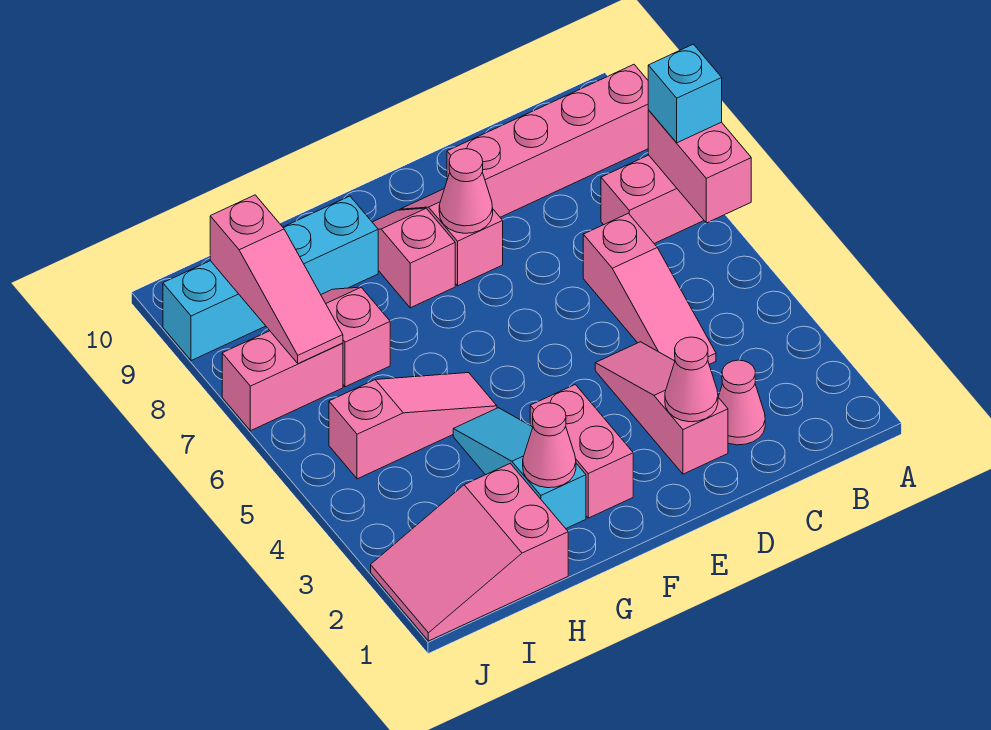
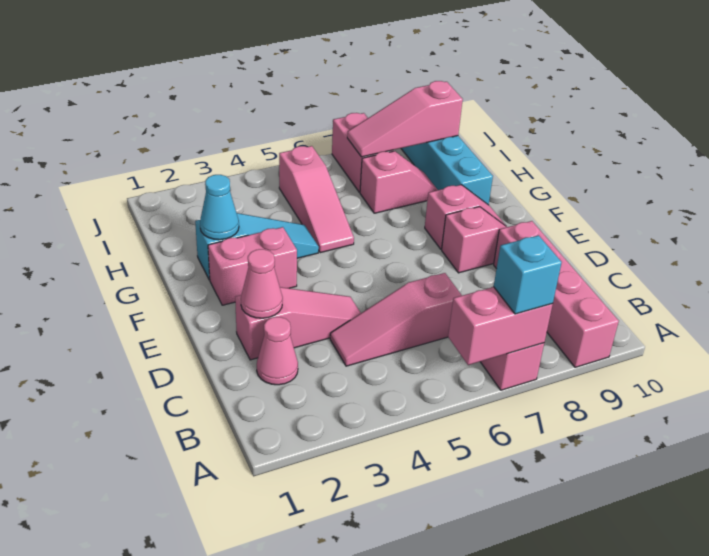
pink cone E8 level 2 -> none
pink cone G2 level 2 -> cyan cone G2 level 2
pink slope H1:J2 level 1 top H -> none

